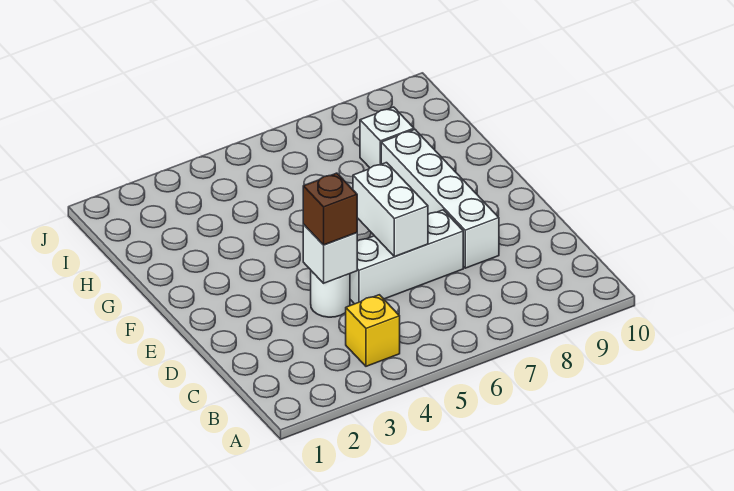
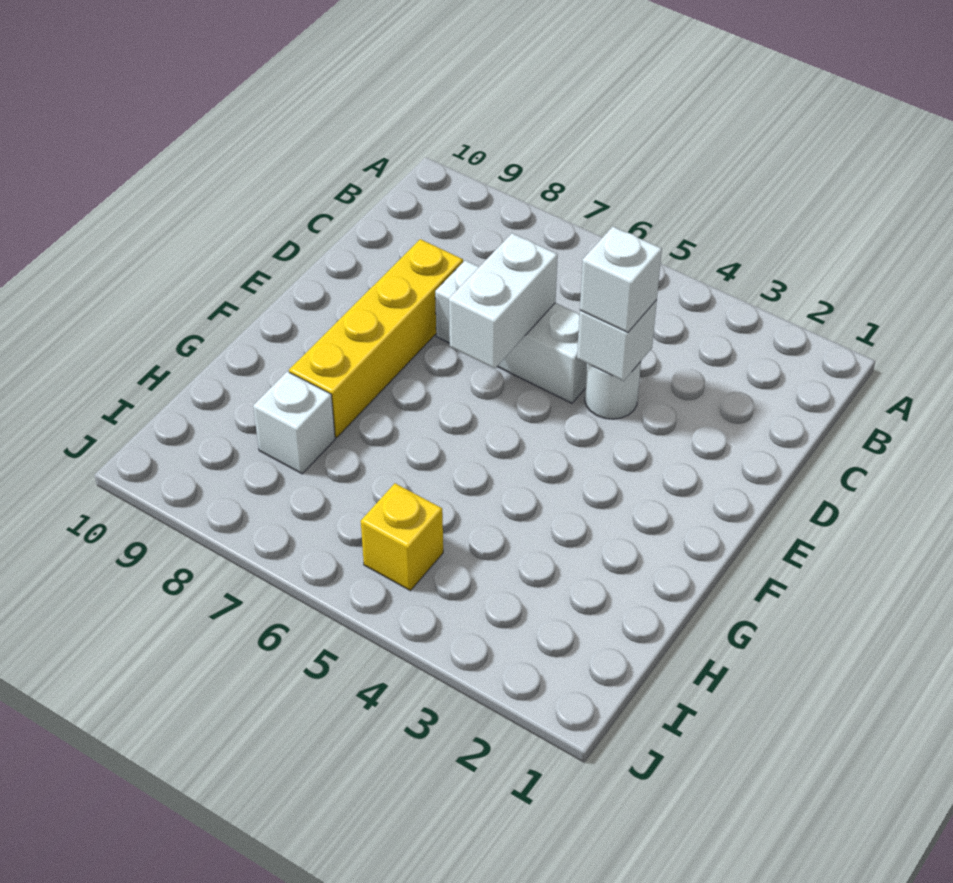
yellow brick B4 level 1 -> yellow brick I5 level 1
brown brick D4 level 3 -> white brick D4 level 3
white brick D8:G8 level 1 -> yellow brick D8:G8 level 1

